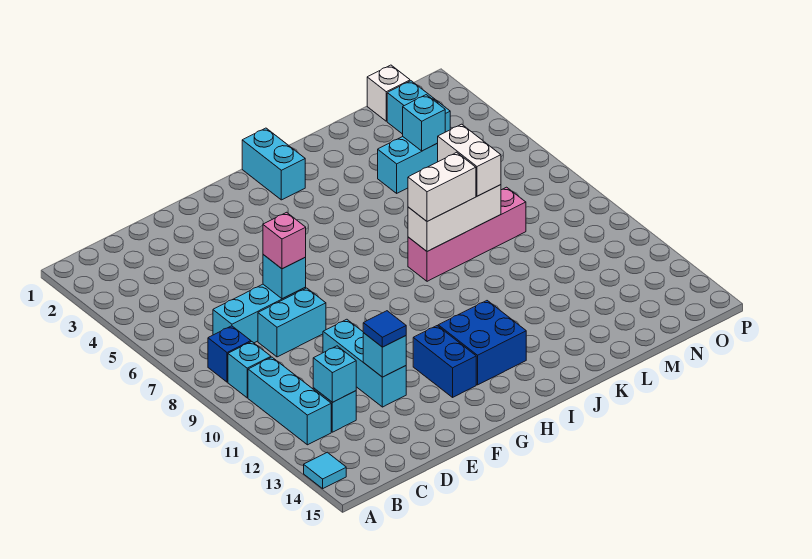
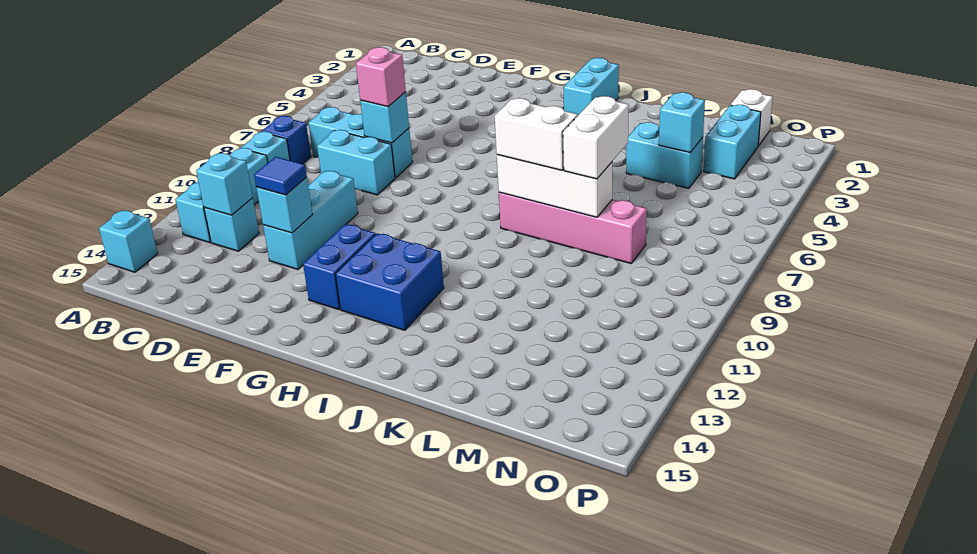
cyan tile A14 level 1 -> cyan brick A14 level 1

